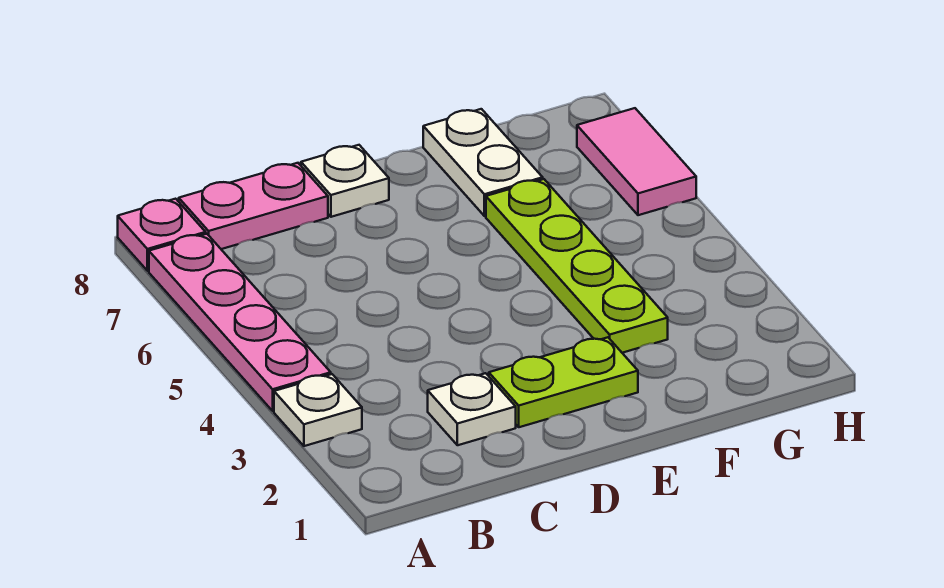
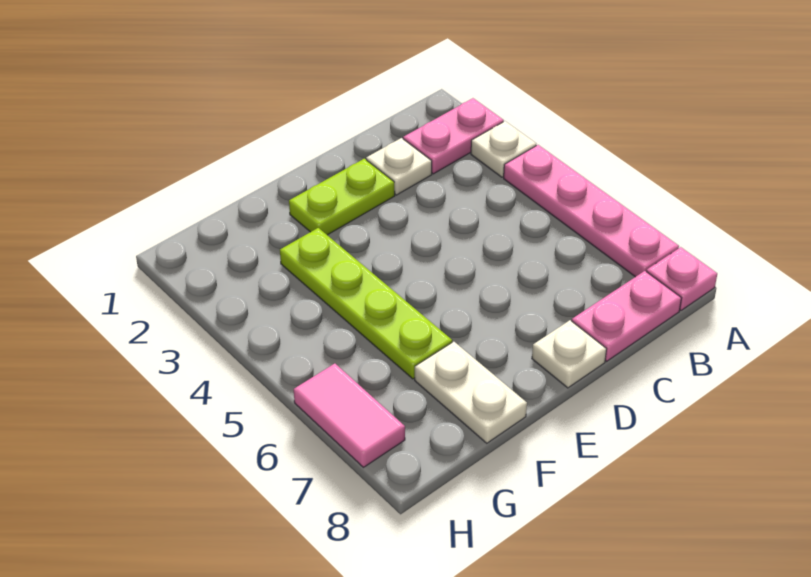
none -> pink plate A2:B2 level 1

